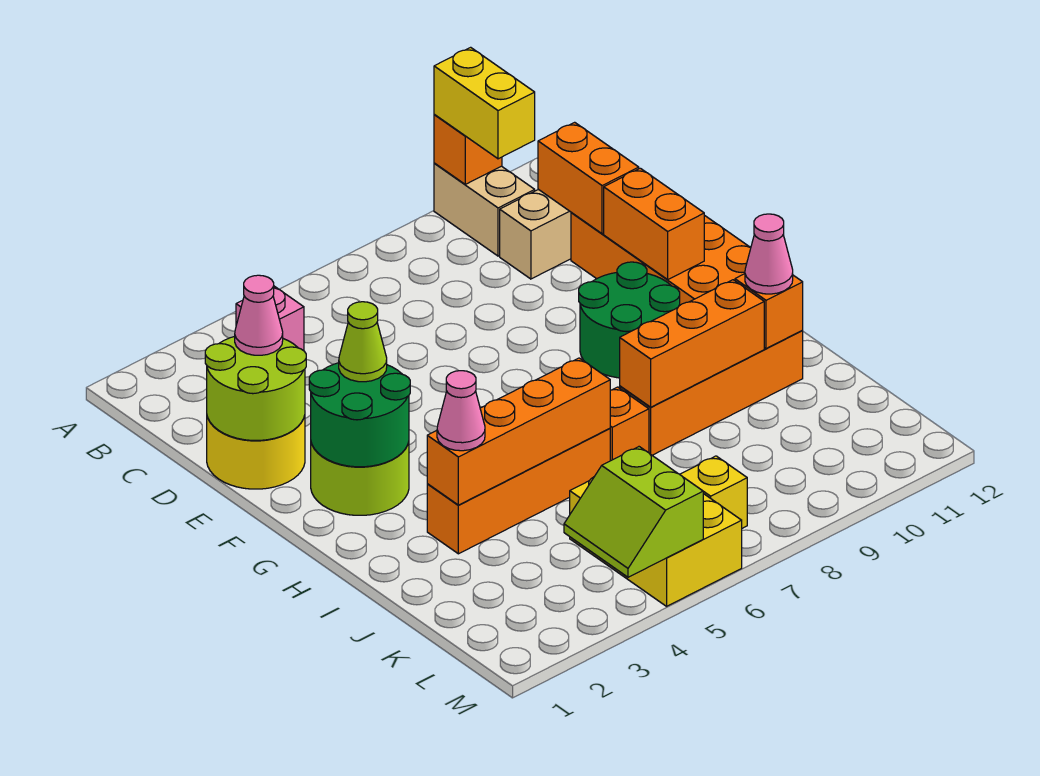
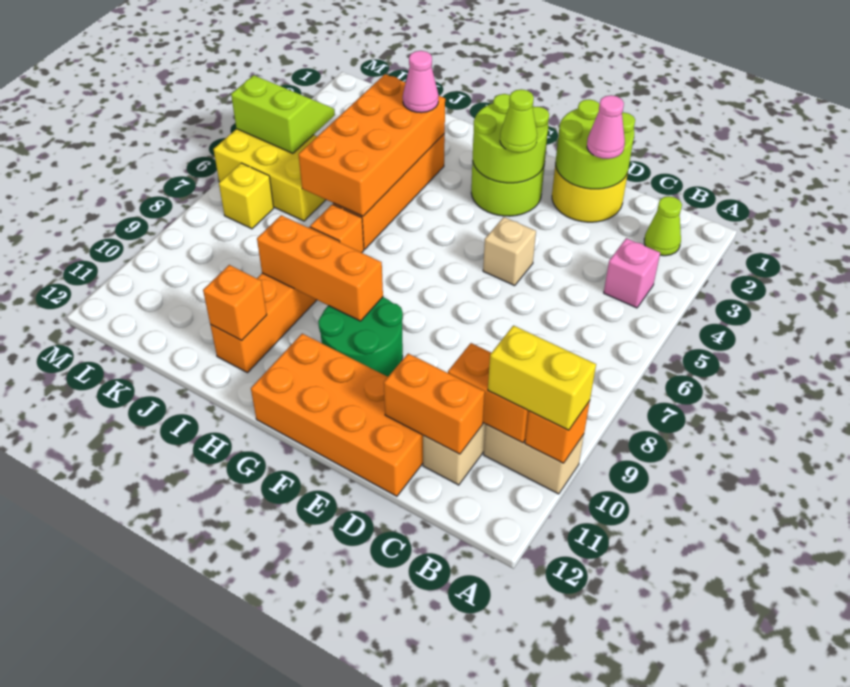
none -> lime cone B2 level 1
none -> tan brick E5 level 1
orange brick E11:F11 level 2 -> orange brick B10:C10 level 2
green round brick F2:G3 level 2 -> lime round brick F2:G3 level 2
orange brick I3:I6 level 2 -> orange brick I3:J6 level 2
orange brick I8:I10 level 2 -> orange brick G9:I9 level 2
pink cone I11 level 3 -> none

